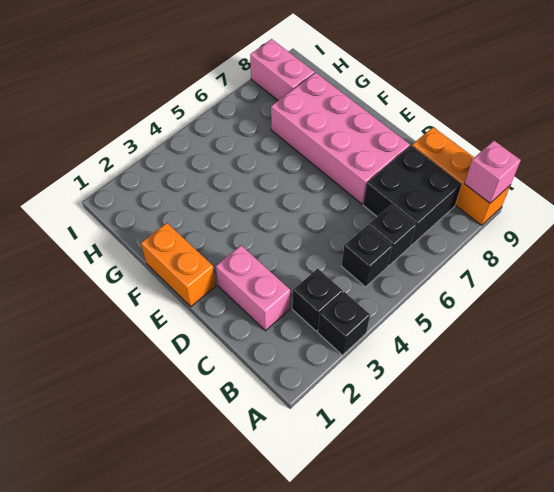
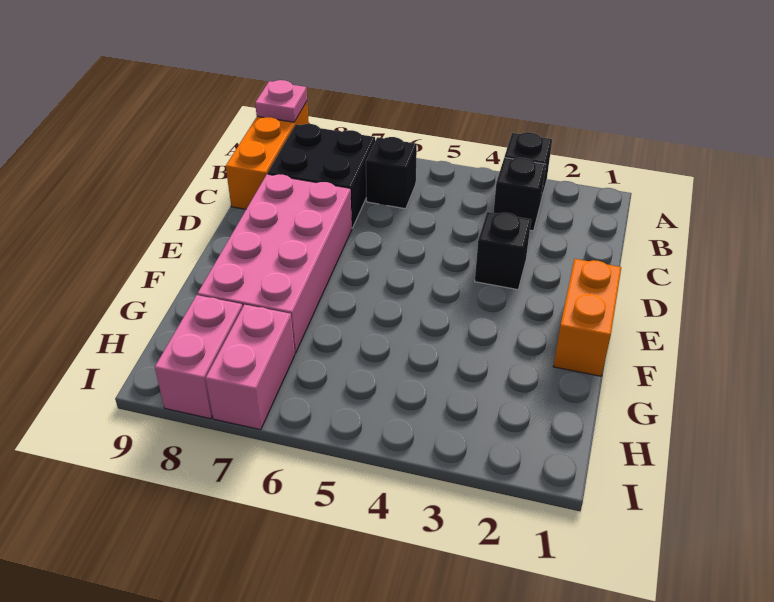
pink brick A9 level 2 -> pink plate A9 level 2
black brick B5 level 1 -> black brick D3 level 1
pink brick C2:D2 level 1 -> pink brick H7:I7 level 1

